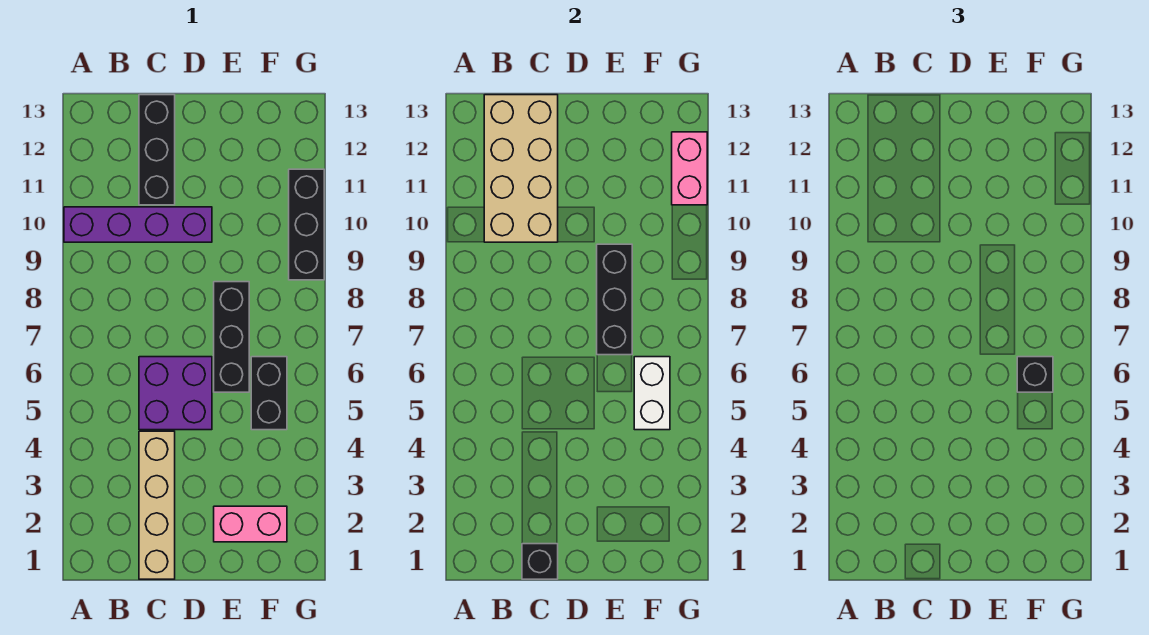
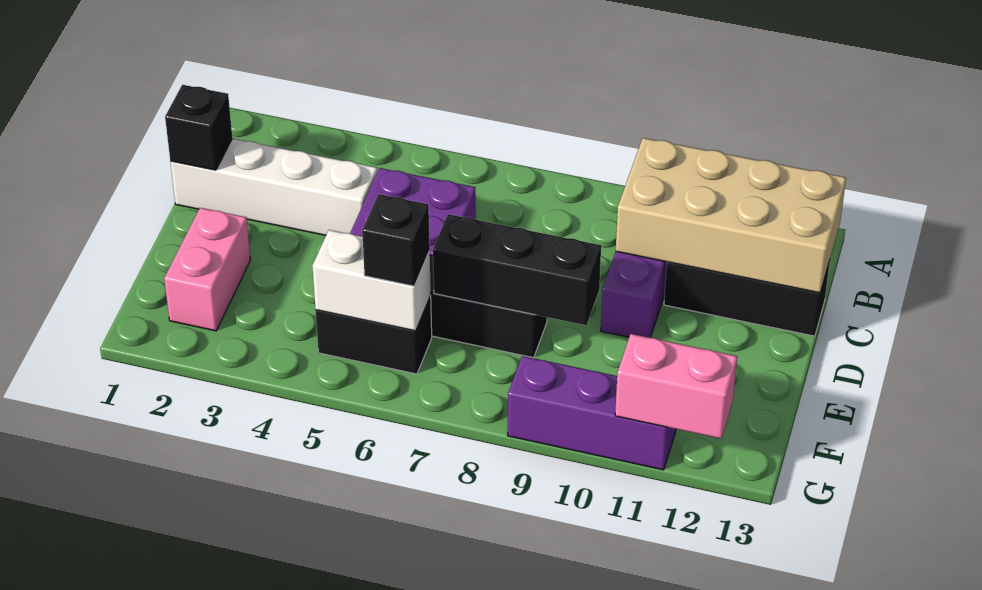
tan brick C1:C4 level 1 -> white brick C1:C4 level 1
black brick G9:G11 level 1 -> purple brick G9:G11 level 1

